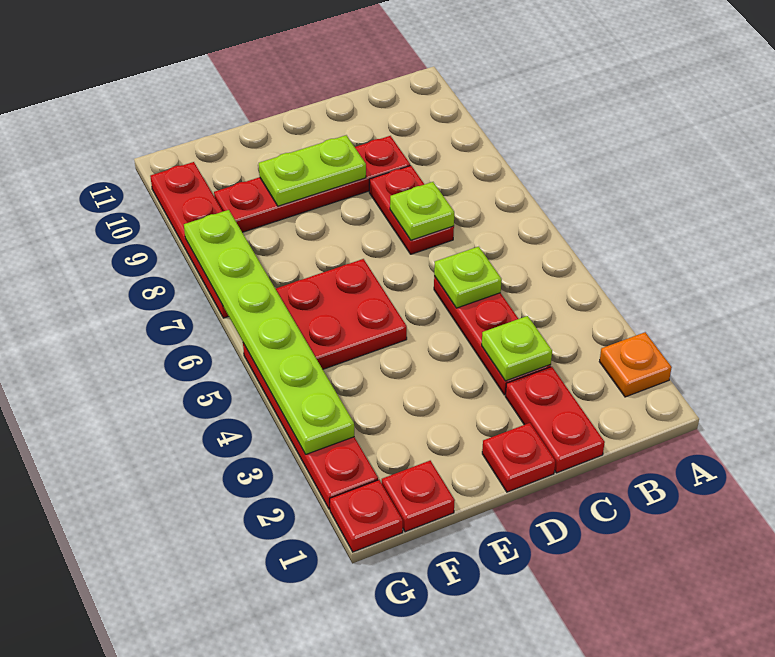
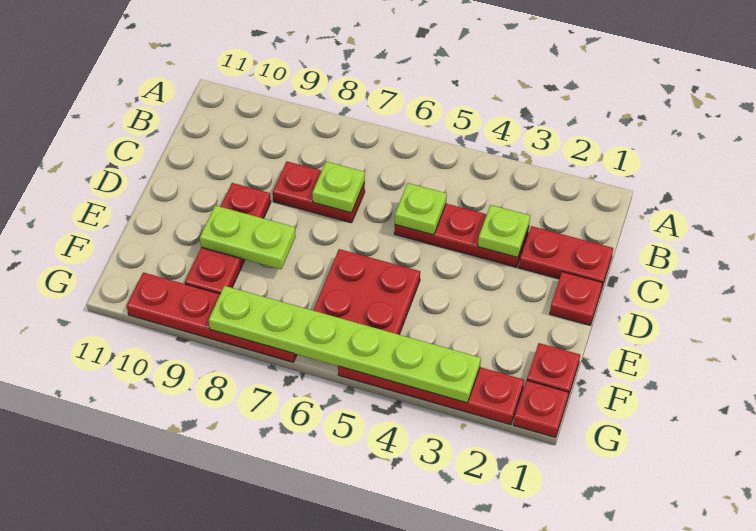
orange plate A2 level 1 -> none
red plate C9:F9 level 1 -> red plate D9:F9 level 1
lime plate D9:E9 level 2 -> lime plate E8:E9 level 2

